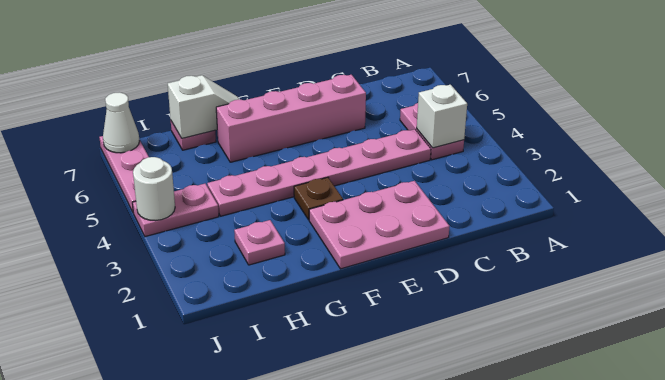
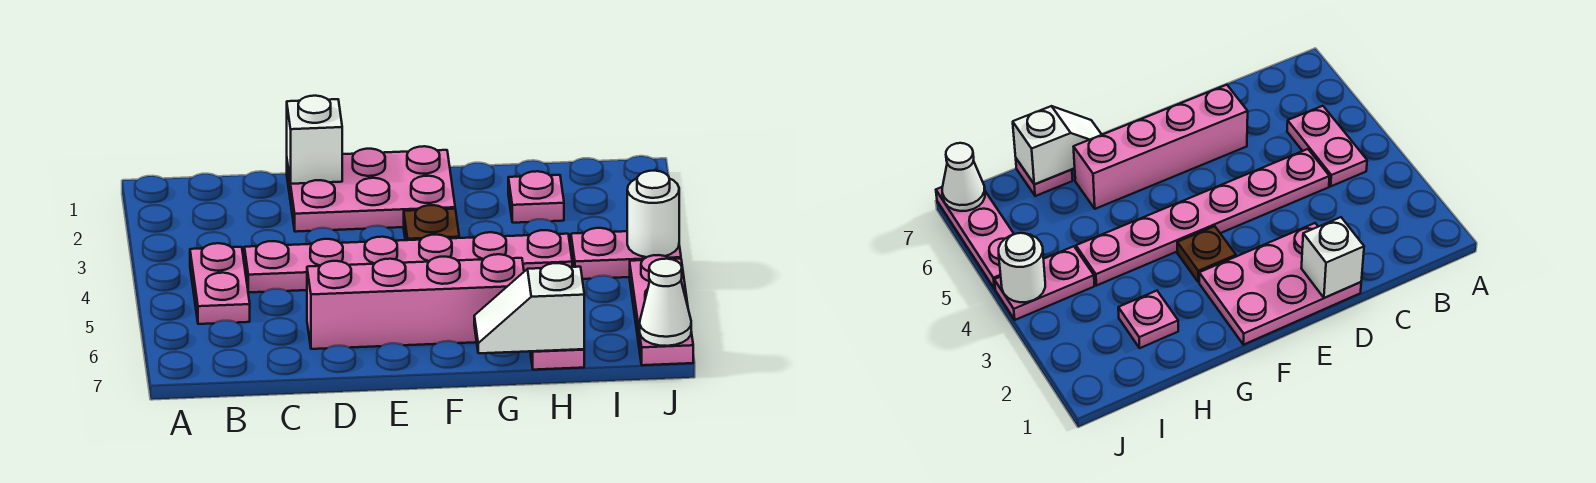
white brick B4 level 2 -> white brick D1 level 2

